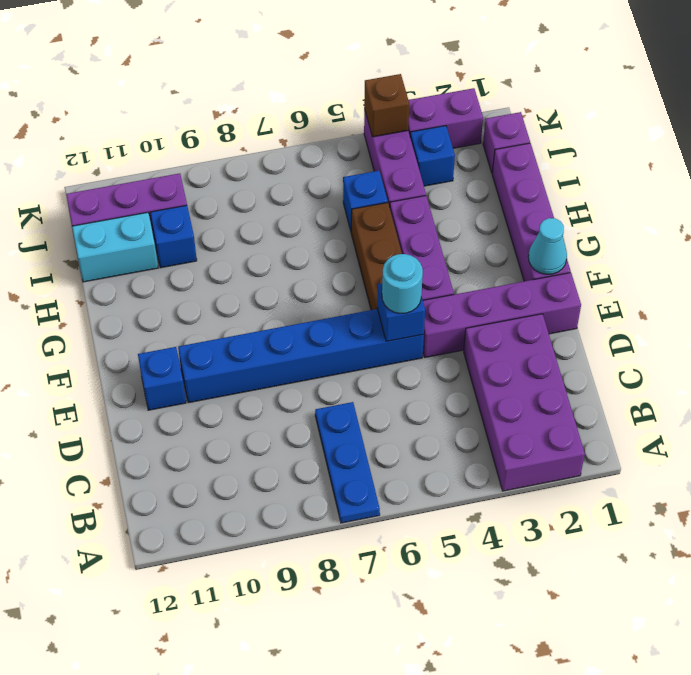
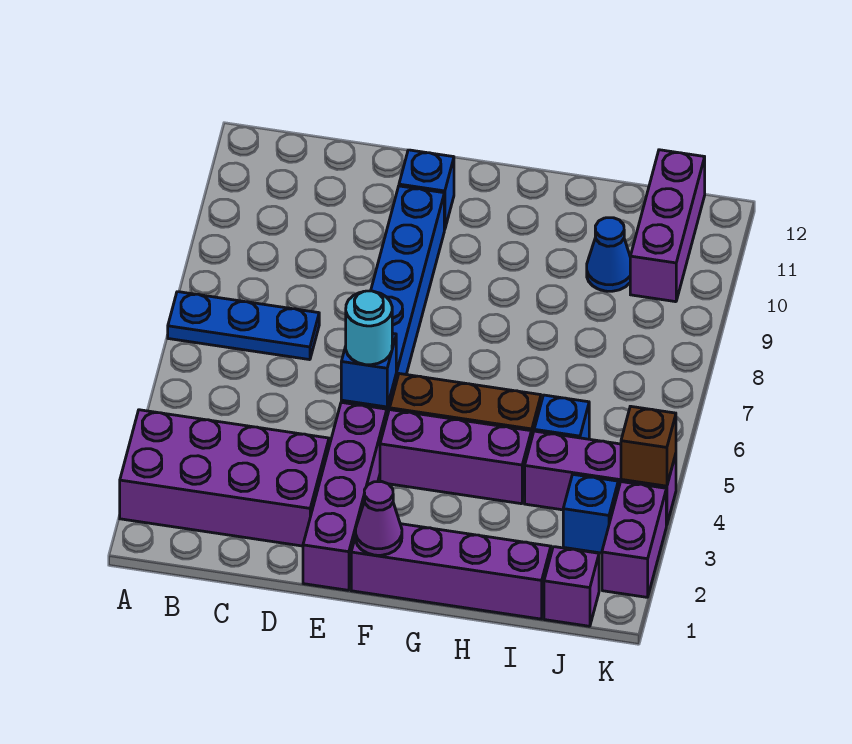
cyan cone F1 level 2 -> purple cone F1 level 2
blue brick I10 level 1 -> blue cone I10 level 1
cyan brick I11:I12 level 1 -> none

